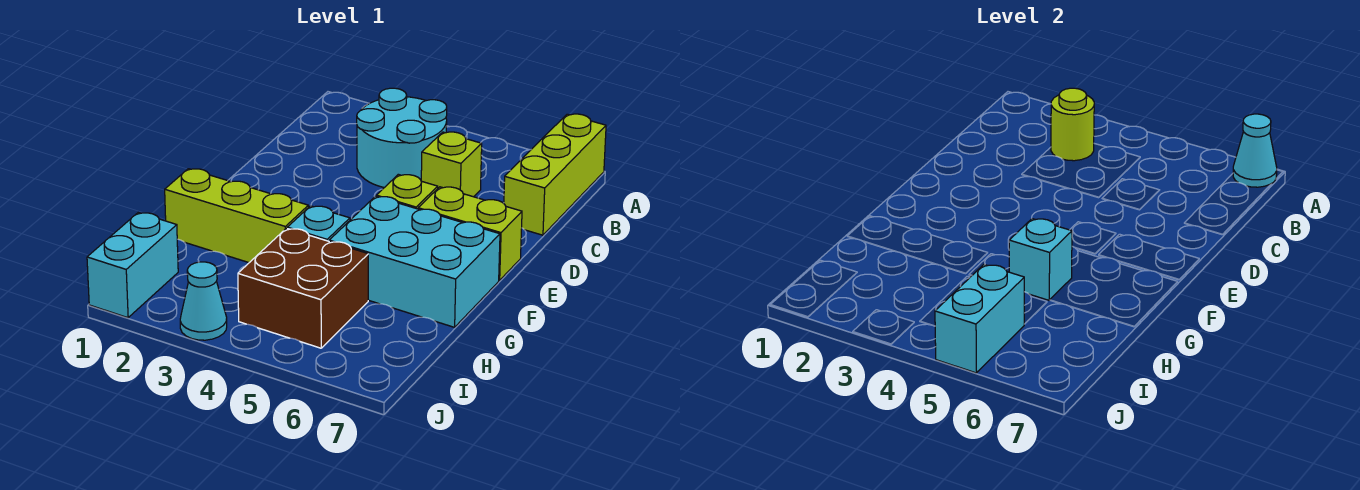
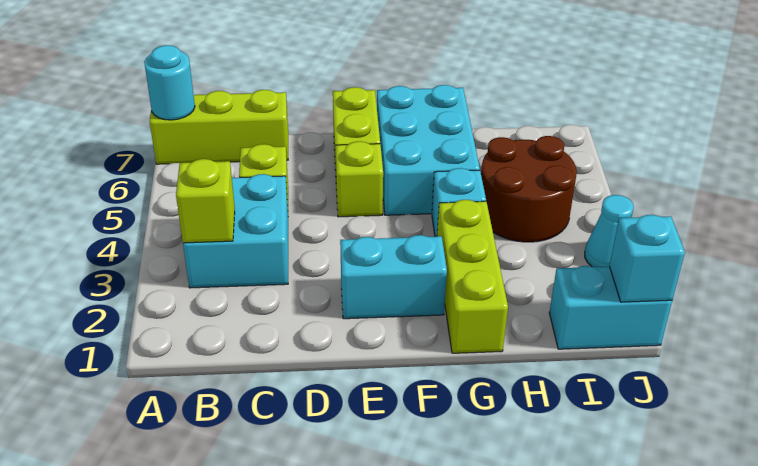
cyan cone A7 level 2 -> cyan round brick A7 level 2
cyan round brick B3:C4 level 1 -> cyan brick B3:C4 level 1
lime round brick B3 level 2 -> lime brick B3 level 2
cyan brick G5 level 2 -> cyan brick J1 level 2
brown brick H4:I5 level 1 -> brown round brick H4:I5 level 1
cyan brick I5:J5 level 2 -> cyan brick E2:F2 level 1

